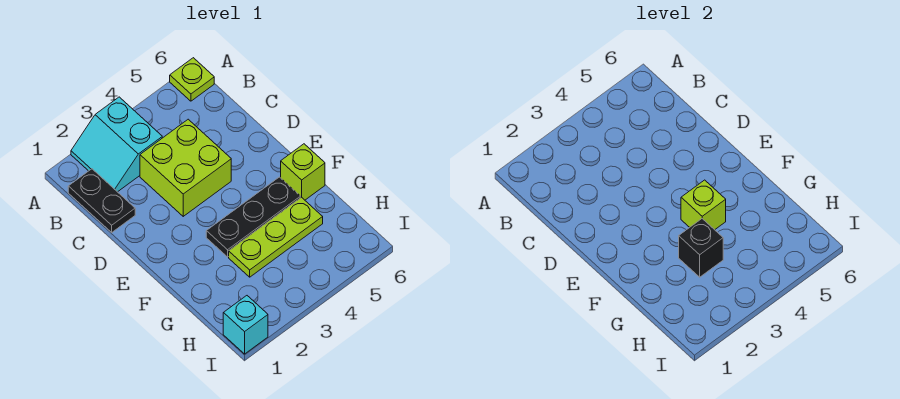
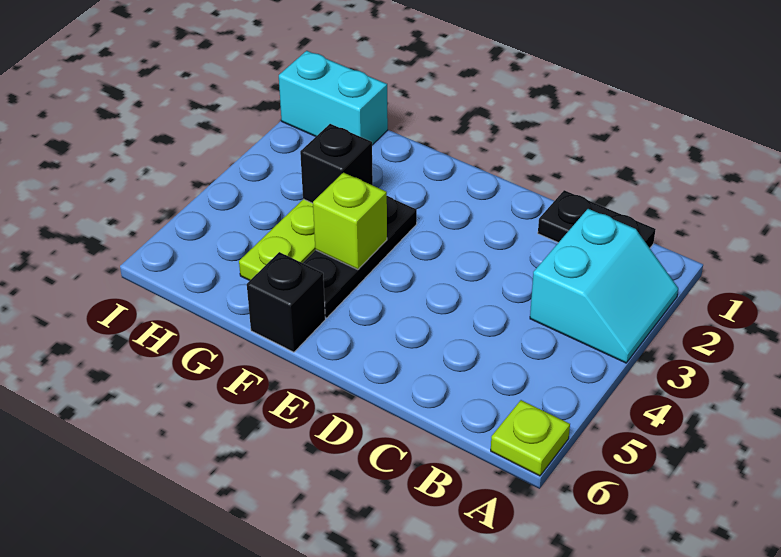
cyan slope A2:B3 level 1 top 3 -> cyan slope A2:B3 level 1 top B
lime brick C3:D4 level 1 -> none
lime brick F6 level 1 -> black brick F6 level 1
cyan brick I1 level 1 -> cyan brick H1:I1 level 1

